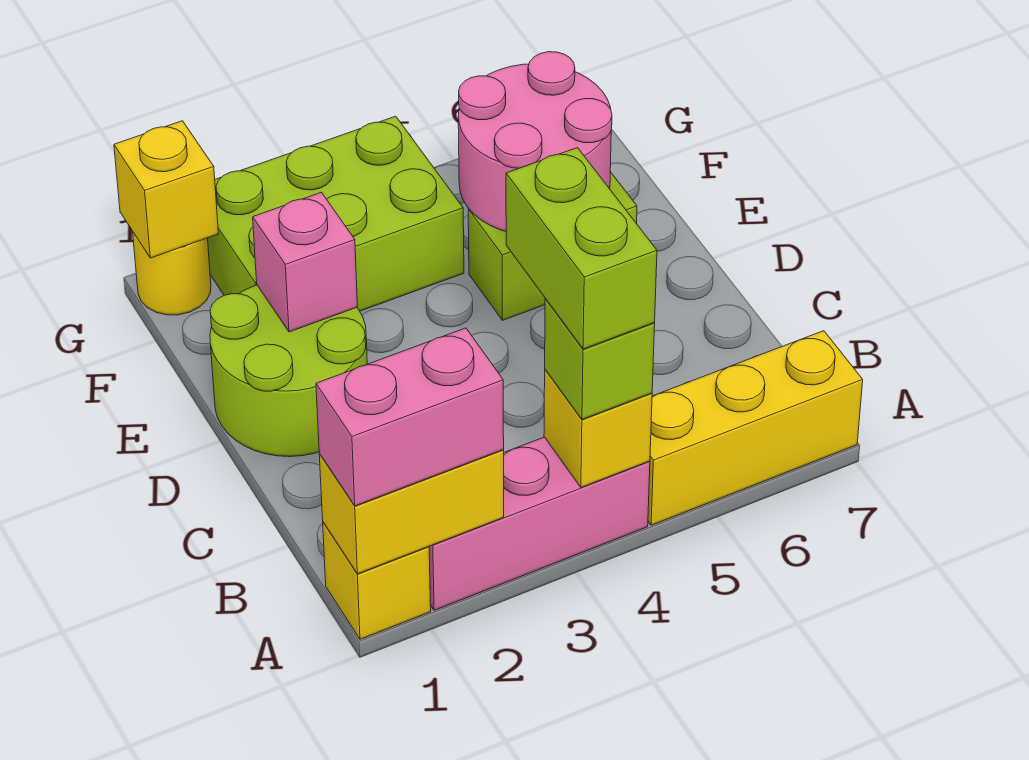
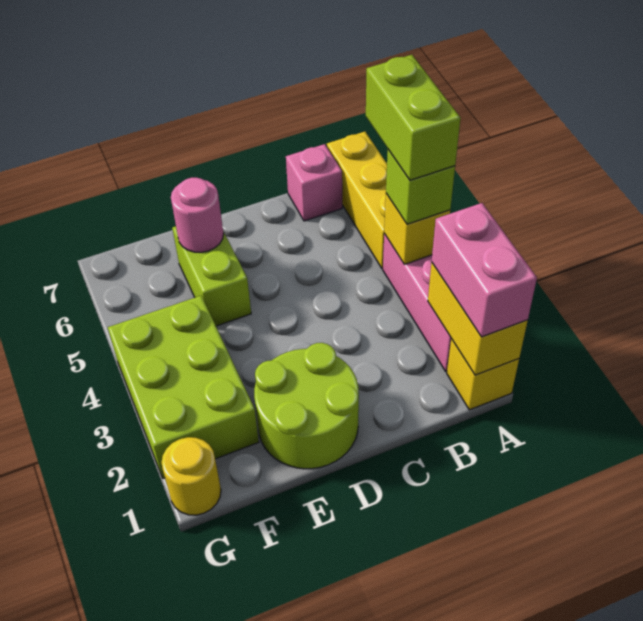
lime brick A4:B4 level 4 -> lime brick A4:A5 level 4
pink brick E2 level 2 -> pink brick B7 level 1
pink round brick E5:F6 level 2 -> pink round brick E6 level 2
yellow brick G1 level 2 -> none

